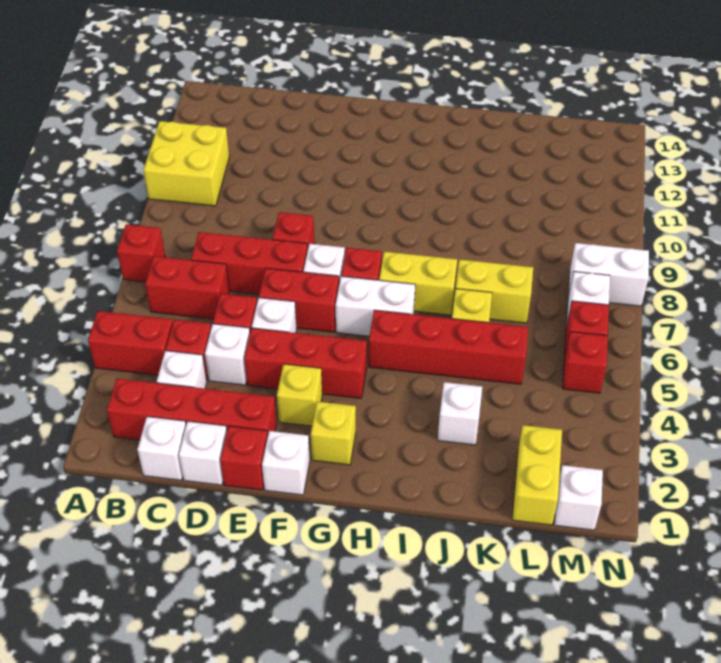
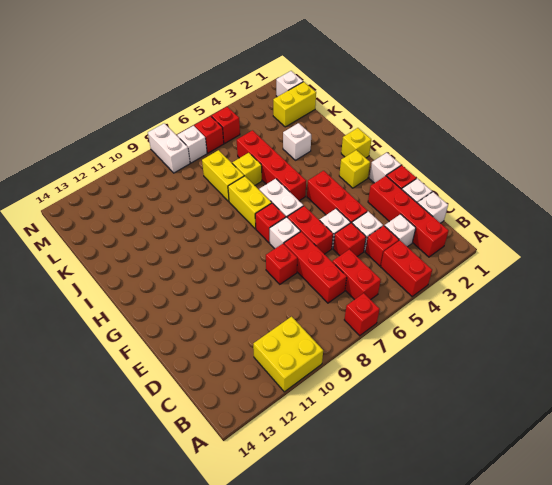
yellow brick F3 level 1 -> yellow brick H1 level 1

